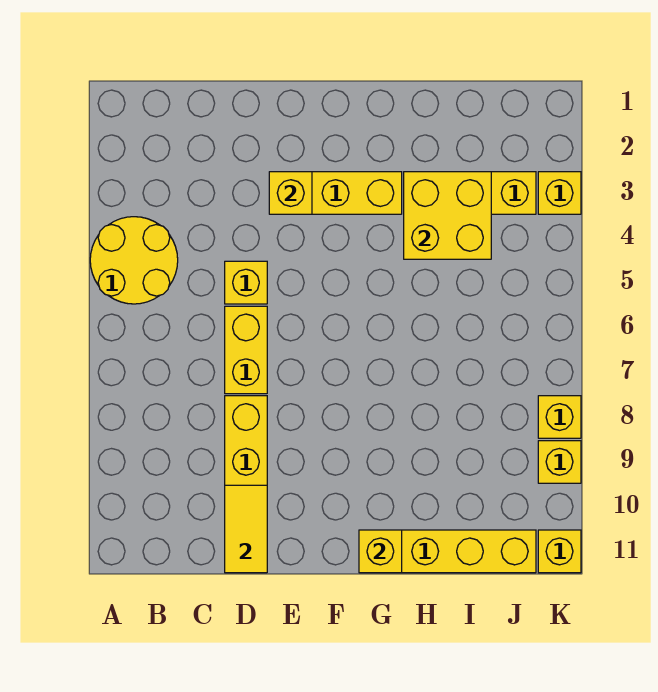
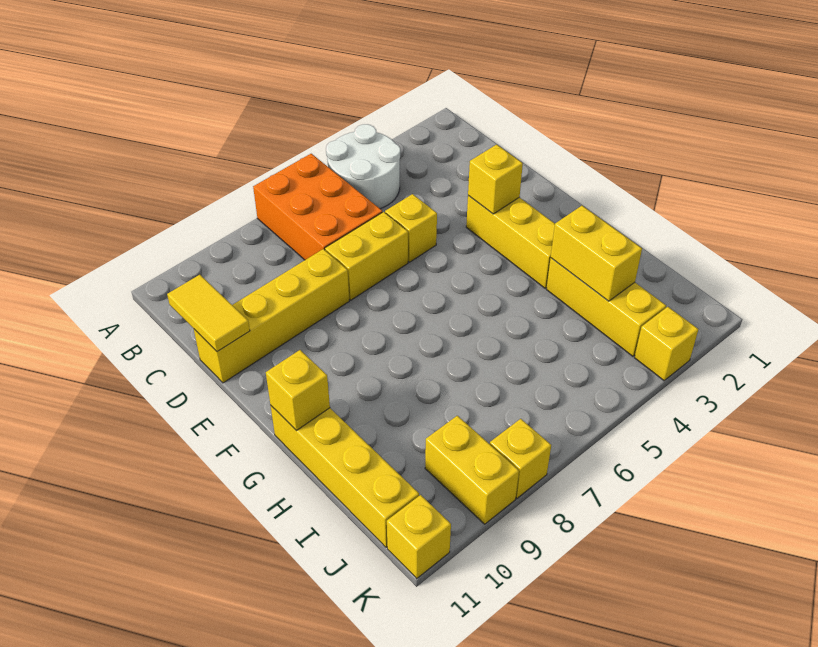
yellow round brick A4:B5 level 1 -> white round brick A4:B5 level 1
none -> orange brick A6:C7 level 1
yellow tile D10:D11 level 2 -> yellow tile C11:D11 level 2
yellow brick H3:I4 level 2 -> yellow brick H3:I3 level 2
yellow brick K9 level 1 -> yellow brick J9:K9 level 1

